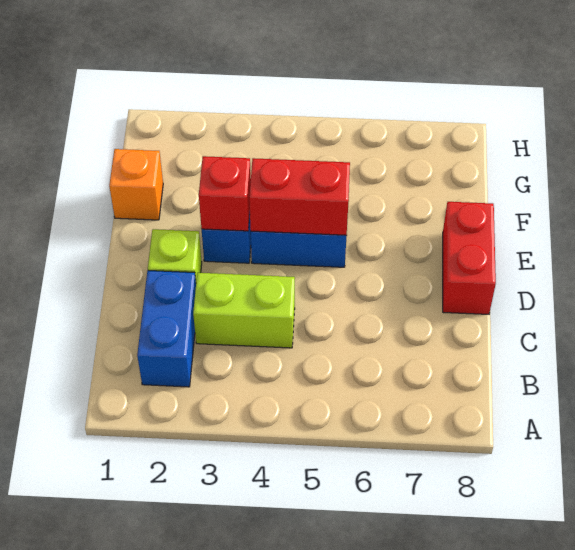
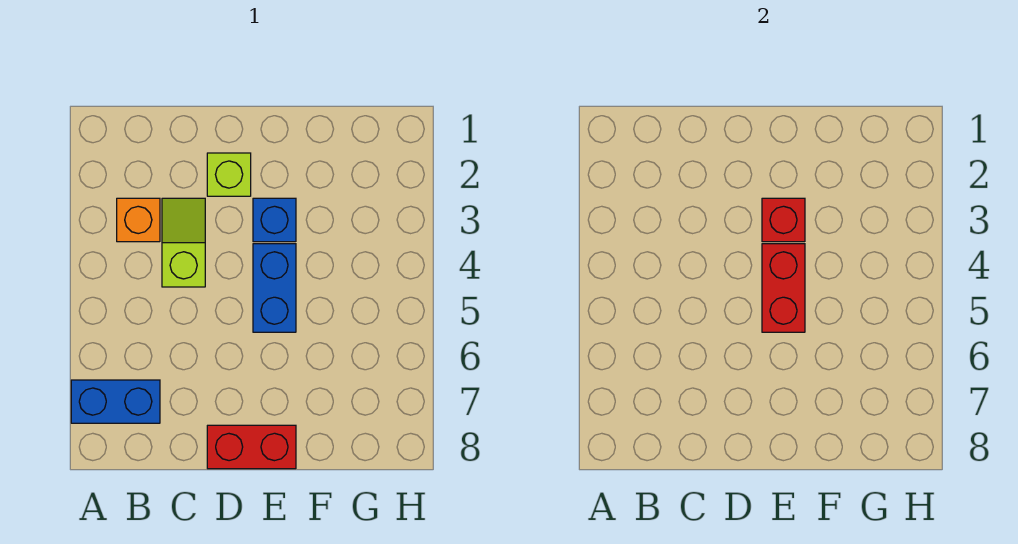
blue brick B2:C2 level 1 -> blue brick A7:B7 level 1
lime brick C3:C4 level 1 -> lime slope C3:C4 level 1 top 4
orange brick F1 level 1 -> orange brick B3 level 1

